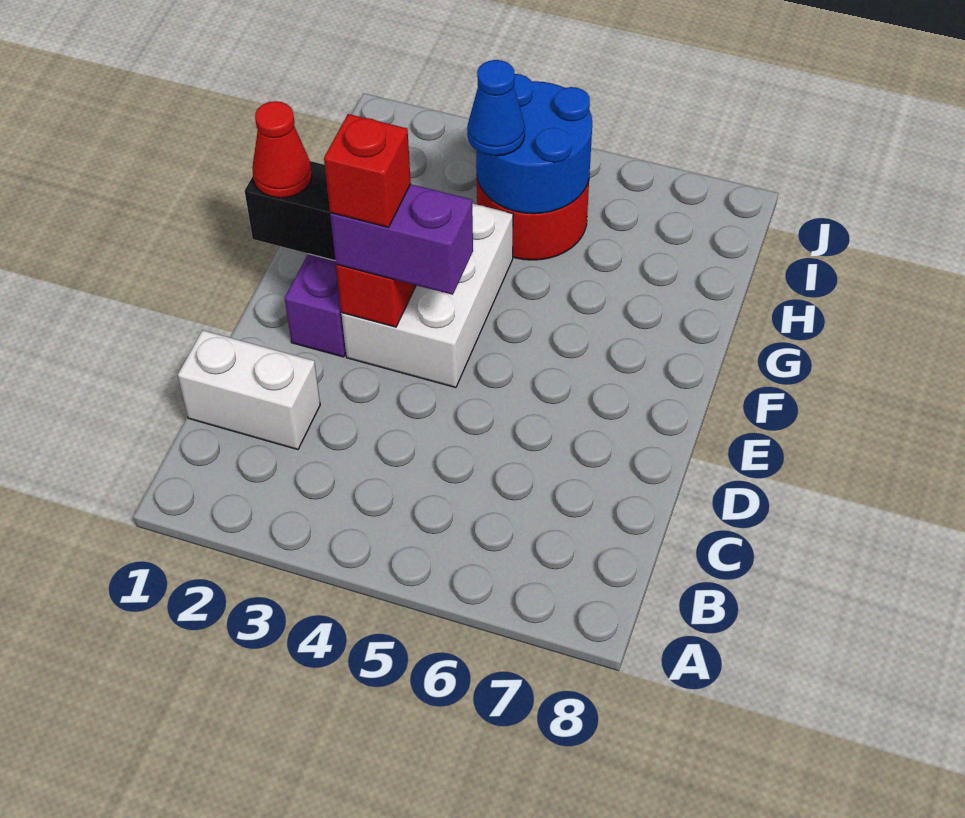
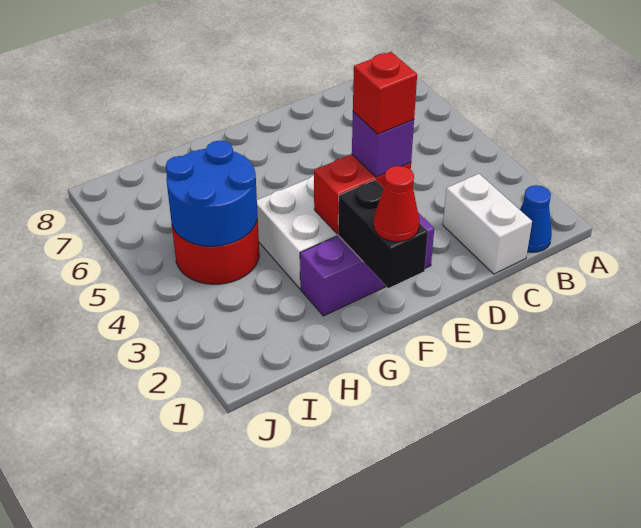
purple brick E3:E4 level 3 -> purple brick E3 level 3
blue cone H4 level 3 -> blue cone B1 level 1

